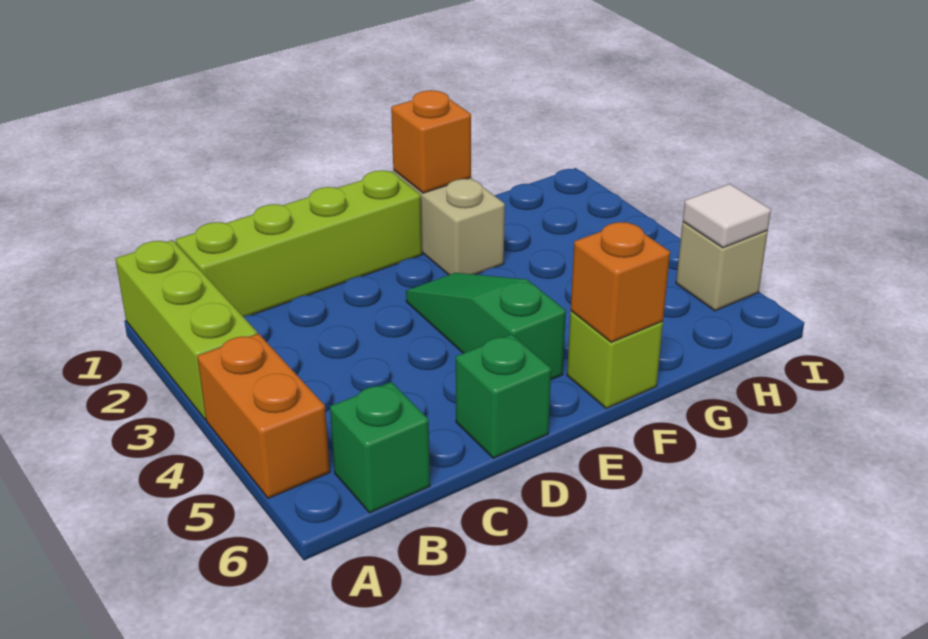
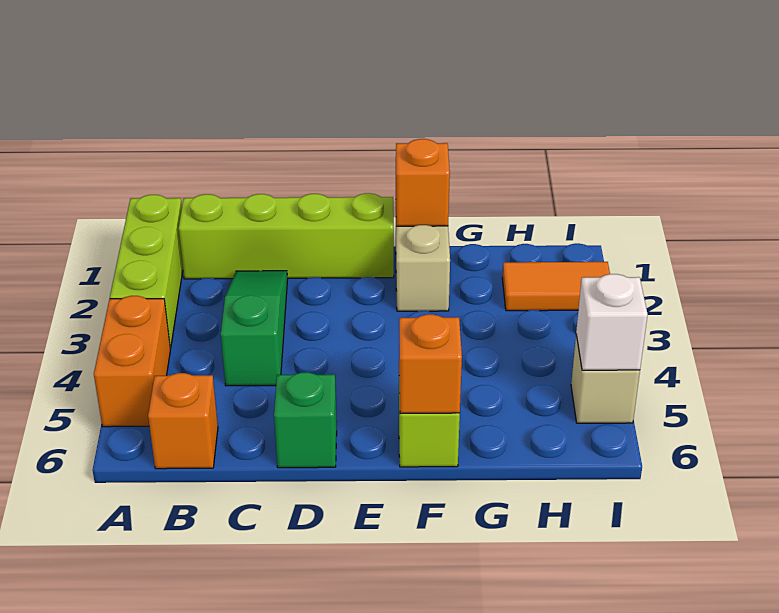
green brick B6 level 1 -> orange brick B6 level 1
green slope E3:E5 level 1 top 5 -> green slope C2:C4 level 1 top 4
none -> orange tile H2:I2 level 1
white tile I5 level 2 -> white brick I5 level 2

